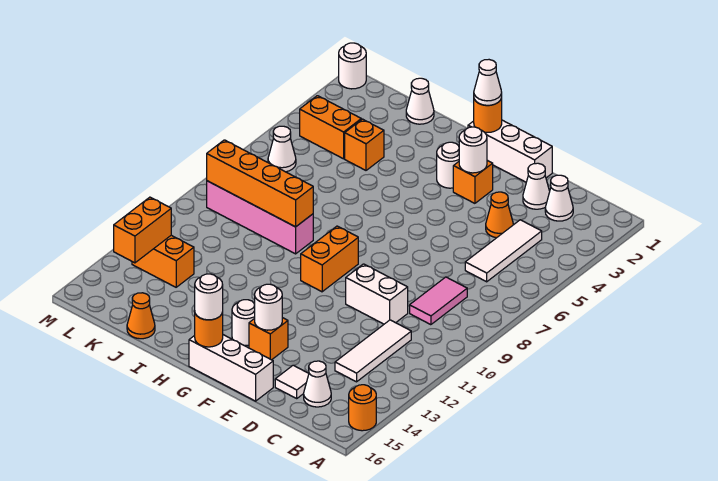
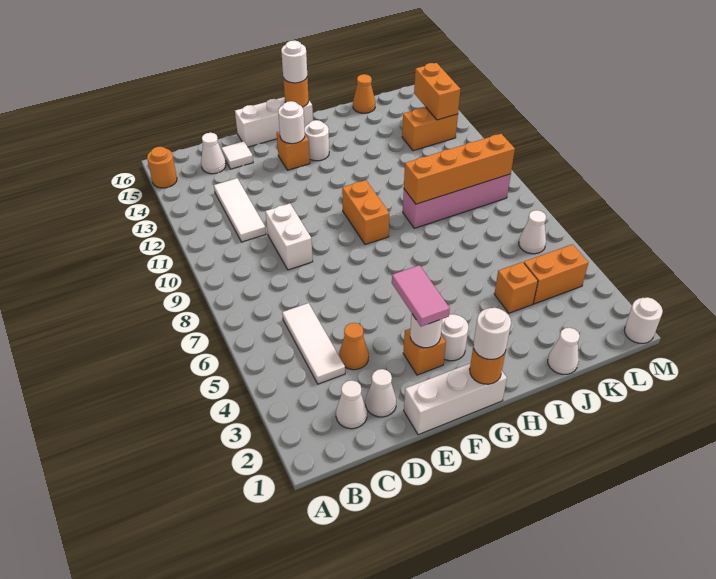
pink tile C8:C9 level 1 -> pink tile F3:F4 level 3
white brick D10:E10 level 1 -> white brick D9:D10 level 1
white cone G1 level 3 -> white round brick G1 level 3

